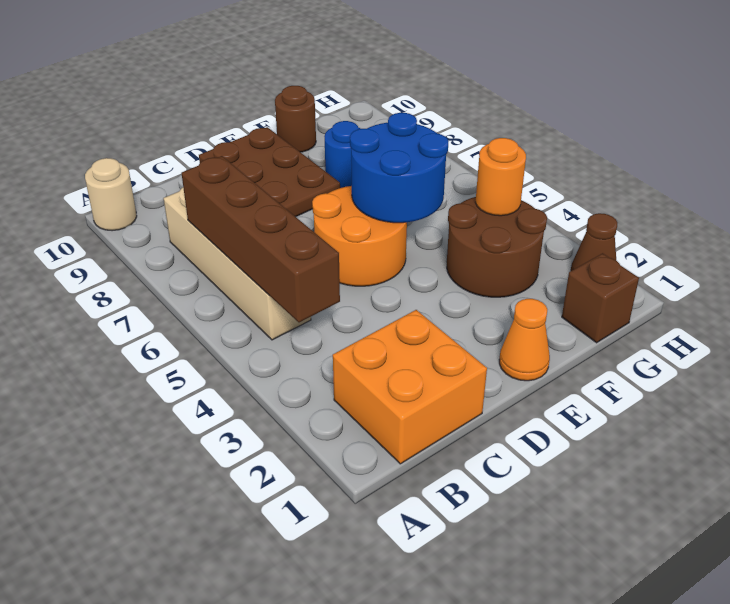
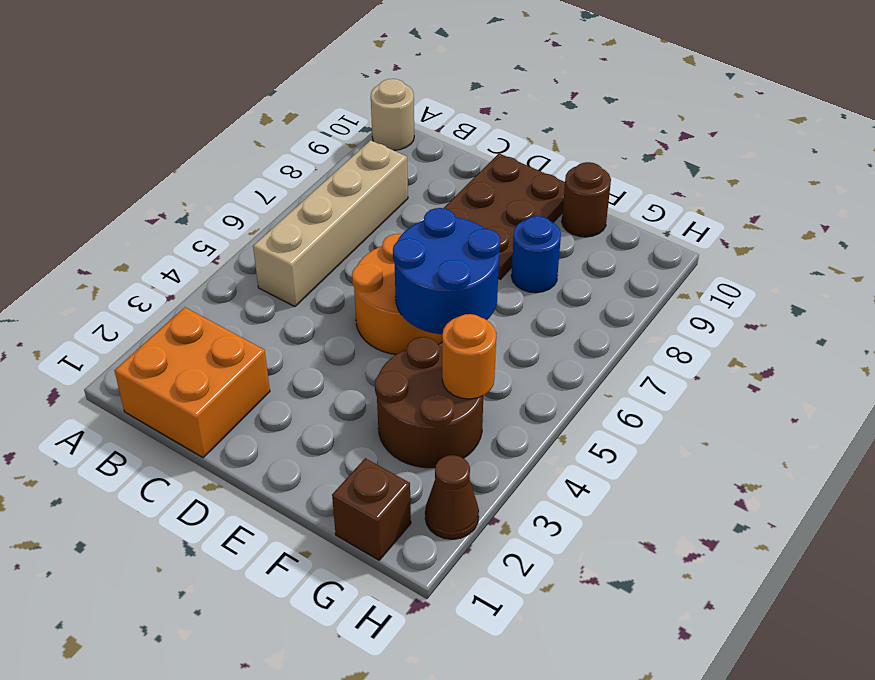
brown brick B4:B7 level 2 -> none
orange cone E1 level 1 -> none

